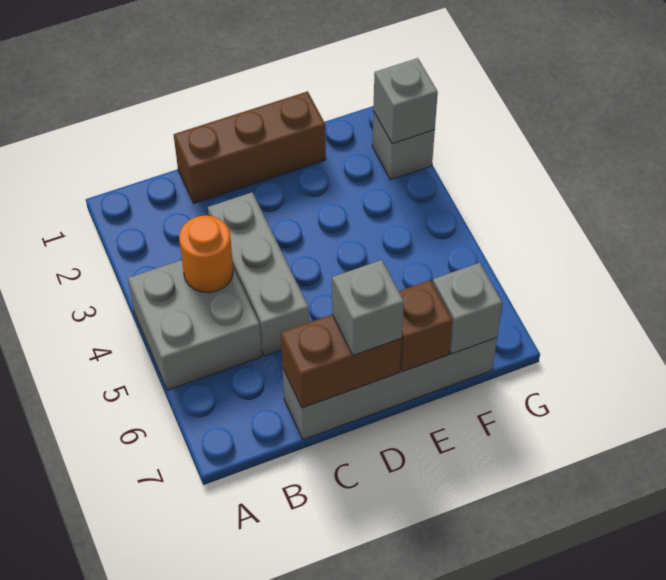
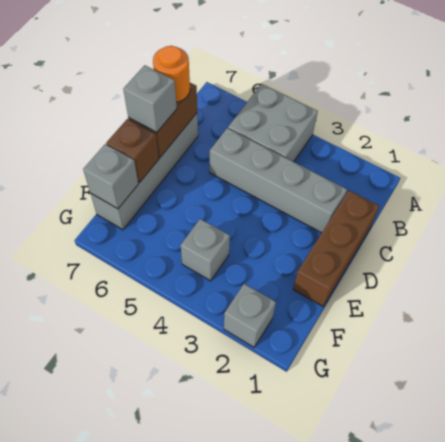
orange round brick B4 level 2 -> orange round brick C7 level 3
grey brick C3:C5 level 1 -> grey brick C2:C5 level 1
grey brick G2 level 2 -> grey brick F4 level 1

